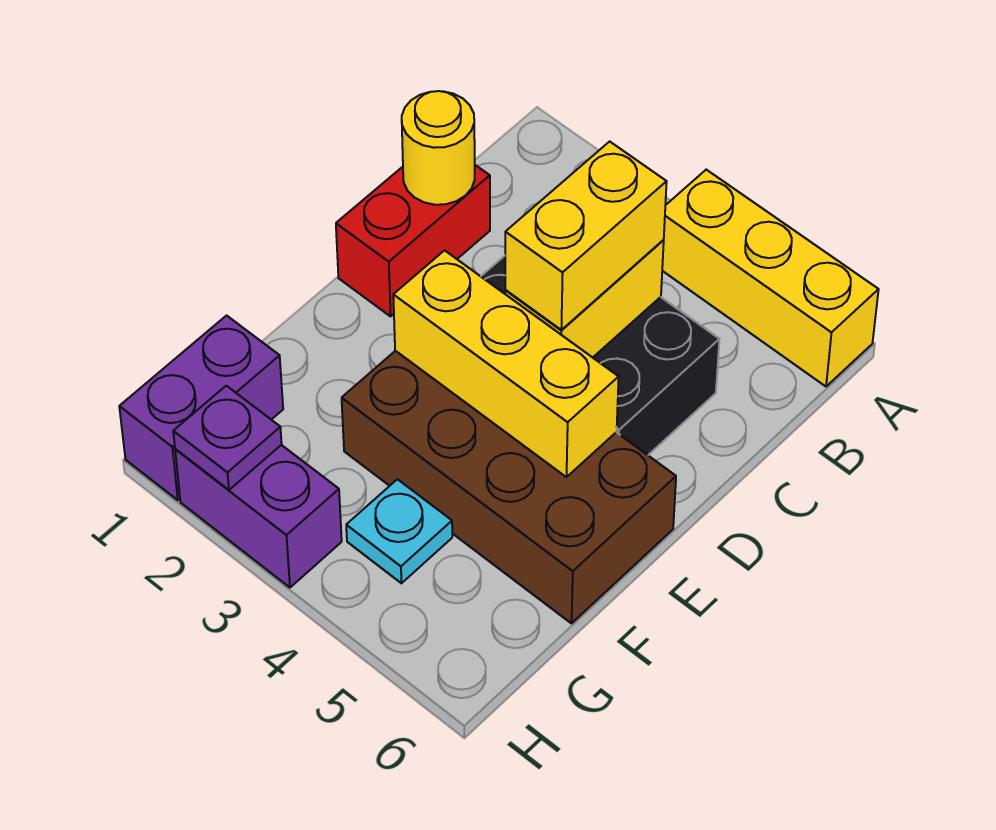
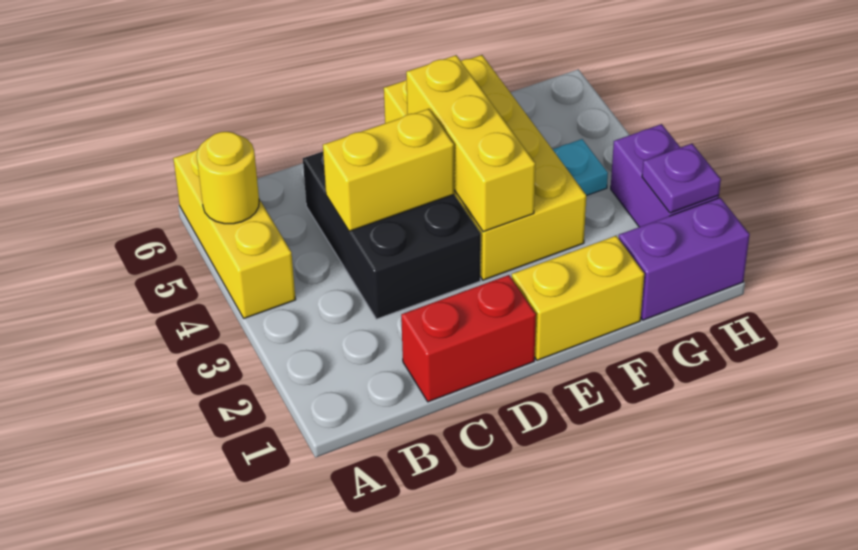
yellow round brick C1 level 2 -> yellow round brick A5 level 2
yellow brick C4:D4 level 3 -> yellow brick E1:F1 level 1
brown brick E3:F6 level 1 -> yellow brick E3:F6 level 1

